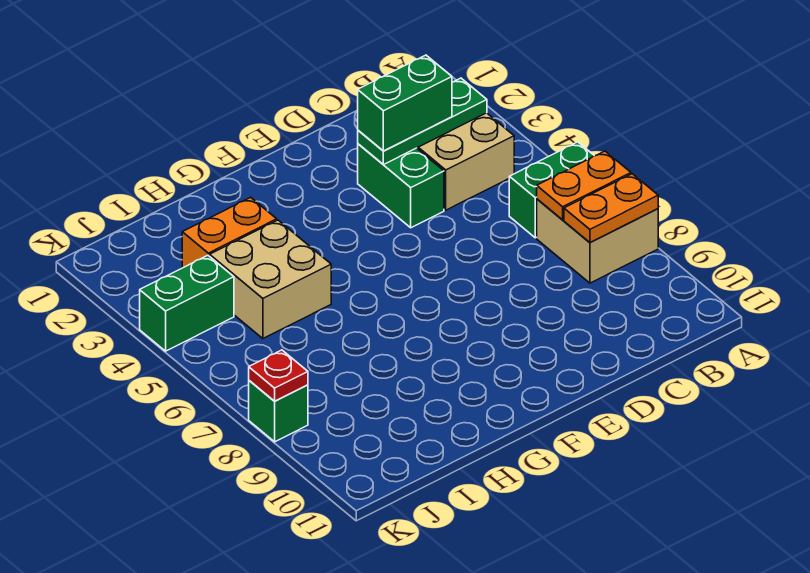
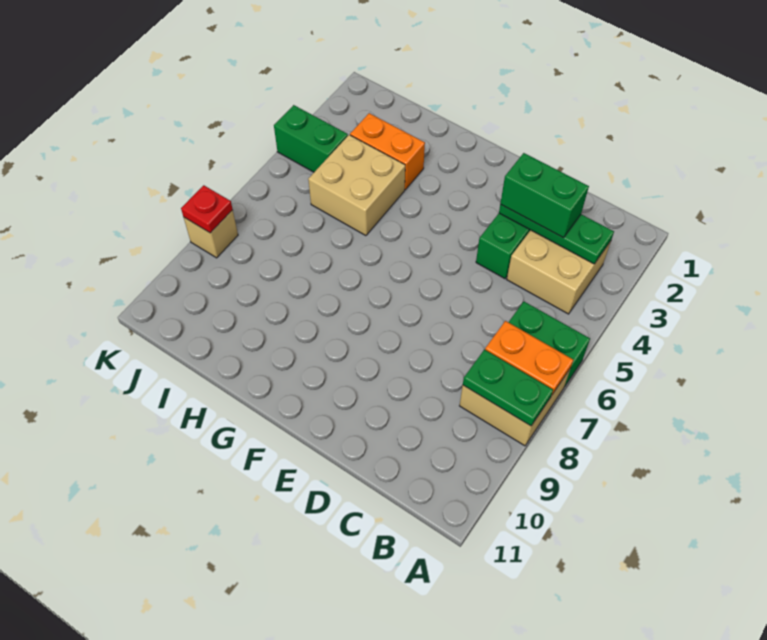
orange plate A8:B8 level 2 -> green plate A8:B8 level 2
green brick K8 level 1 -> tan brick K8 level 1

